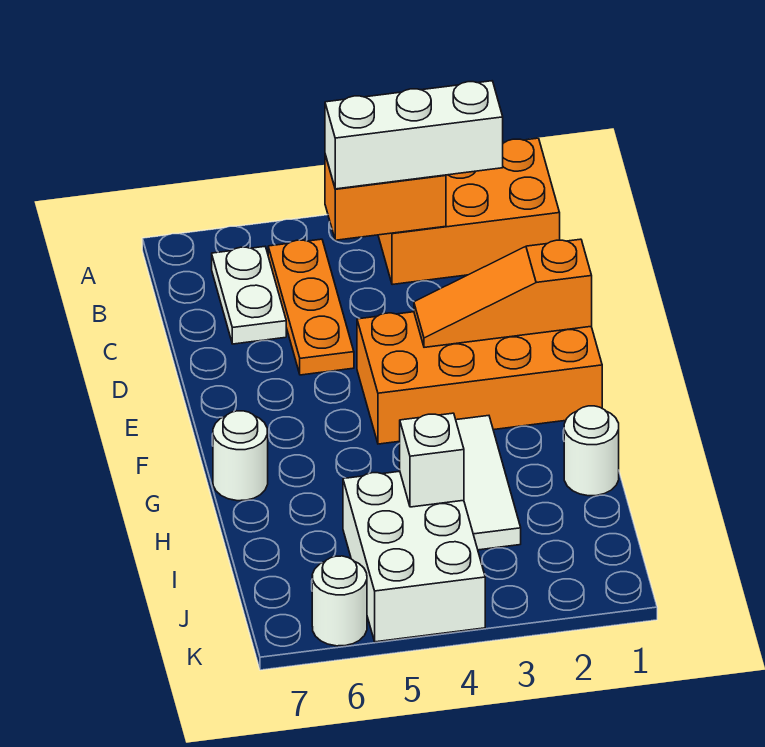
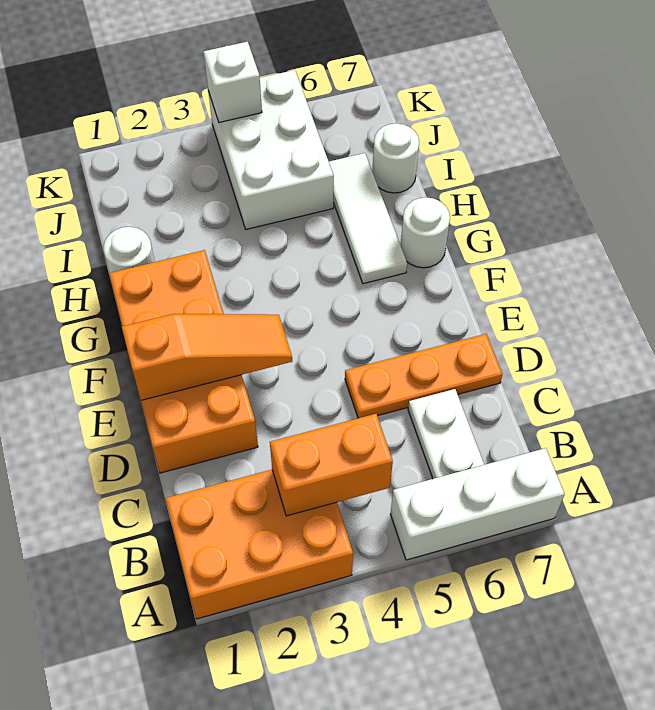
white brick B2:B4 level 3 -> white brick A5:A7 level 1
orange plate B5:D5 level 1 -> orange plate D5:D7 level 1
orange brick E1:F4 level 1 -> orange brick D1:G2 level 1
white tile G3:I3 level 1 -> white tile G6:I6 level 1
white brick I4 level 2 -> white brick K4 level 2
white round brick K6 level 1 -> white round brick I7 level 1

